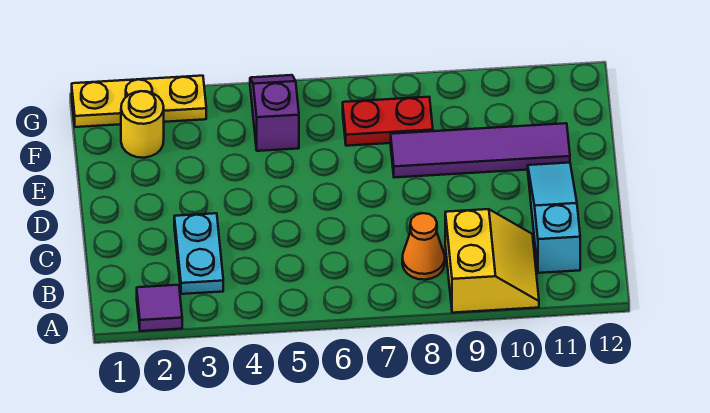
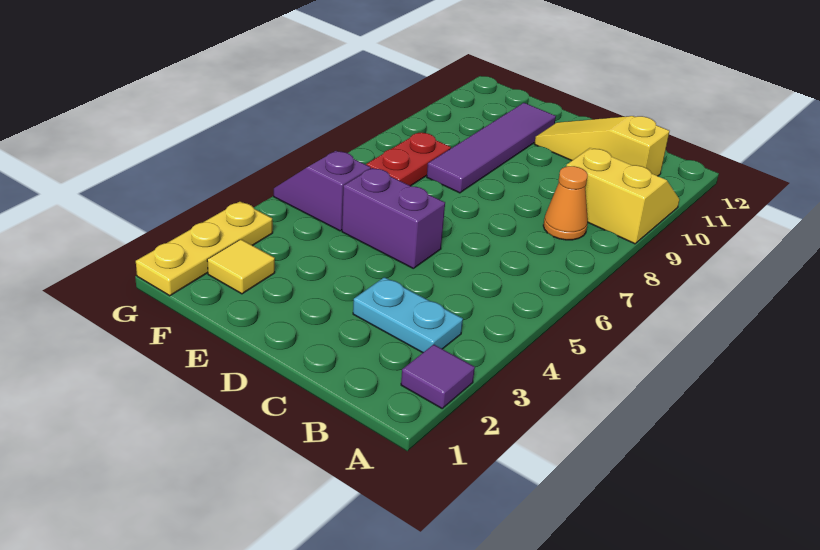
cyan slope B11:D11 level 1 top B -> yellow slope B11:D11 level 1 top B
none -> purple brick D5:E5 level 1
yellow round brick F2 level 1 -> yellow tile F2 level 1

